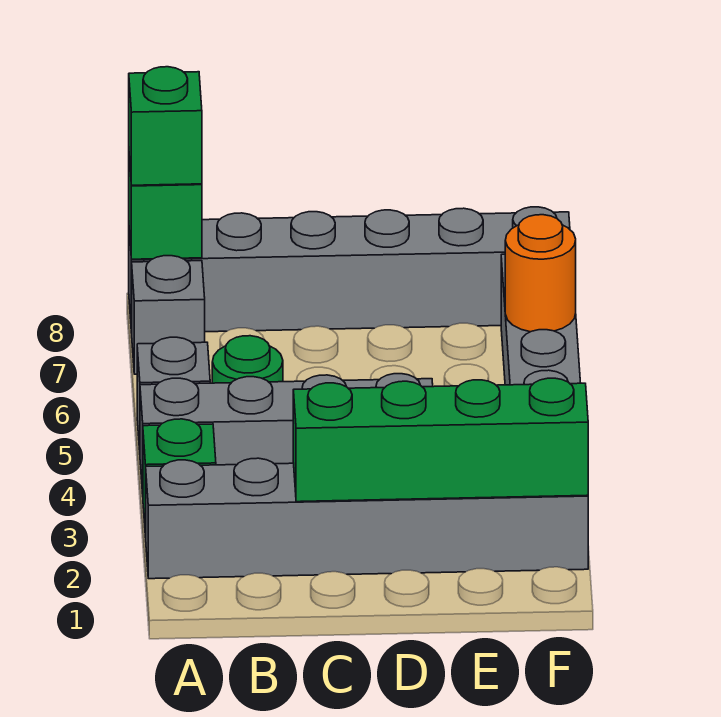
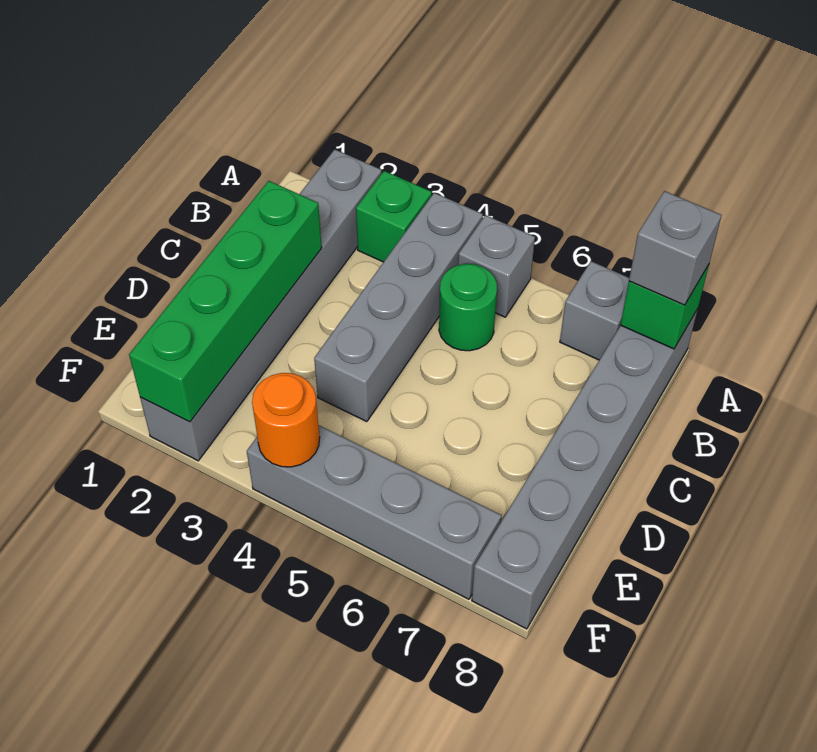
green brick A8 level 3 -> grey brick A8 level 3
orange round brick F6 level 2 -> orange round brick F4 level 2

